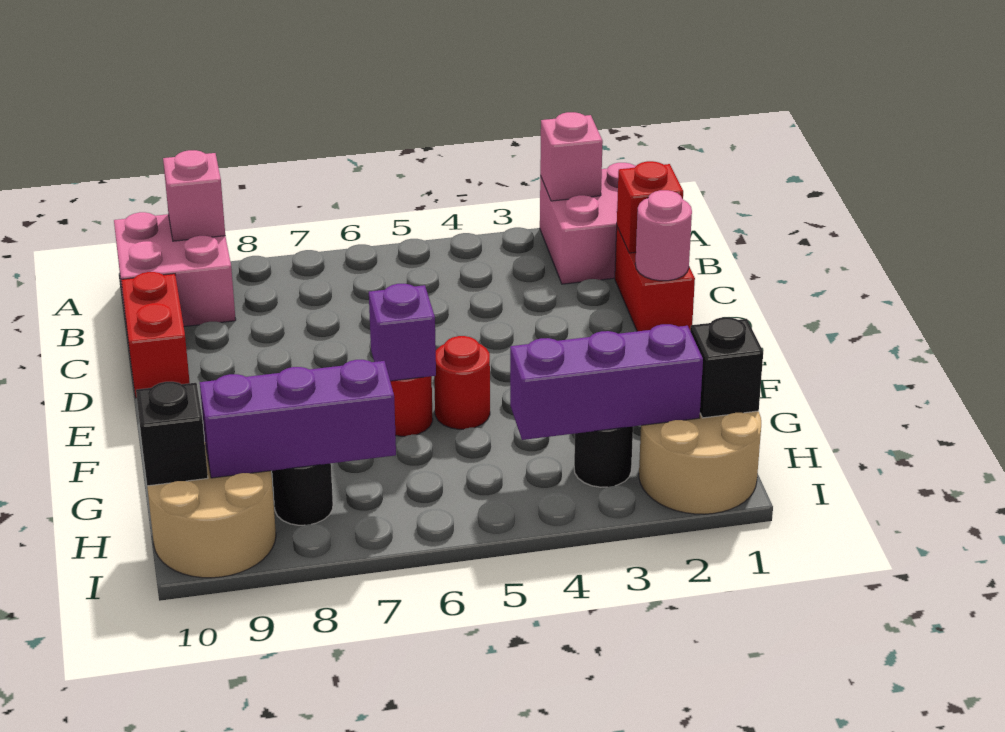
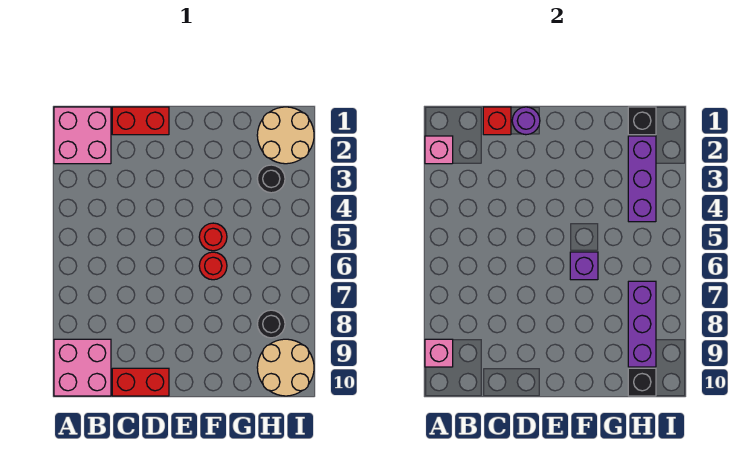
pink round brick D1 level 2 -> purple round brick D1 level 2

